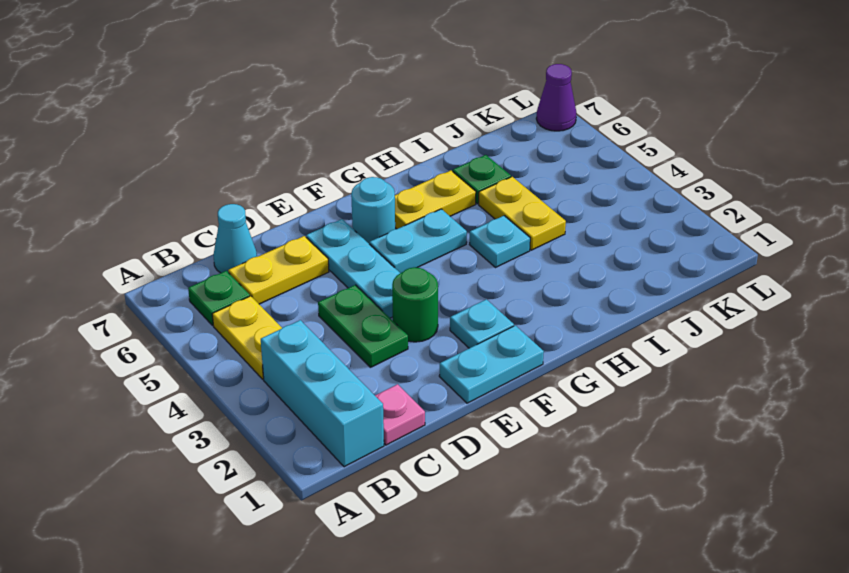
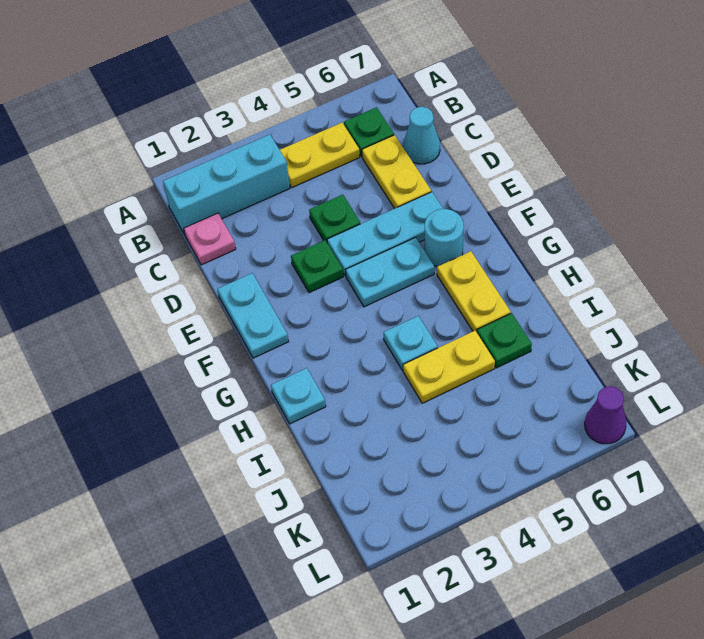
green plate D3:D4 level 1 -> green plate D4 level 1
green round brick E3 level 1 -> green plate E3 level 1
cyan plate F2 level 1 -> cyan plate H1 level 1
cyan plate F5:G5 level 1 -> cyan plate F4:F5 level 1

